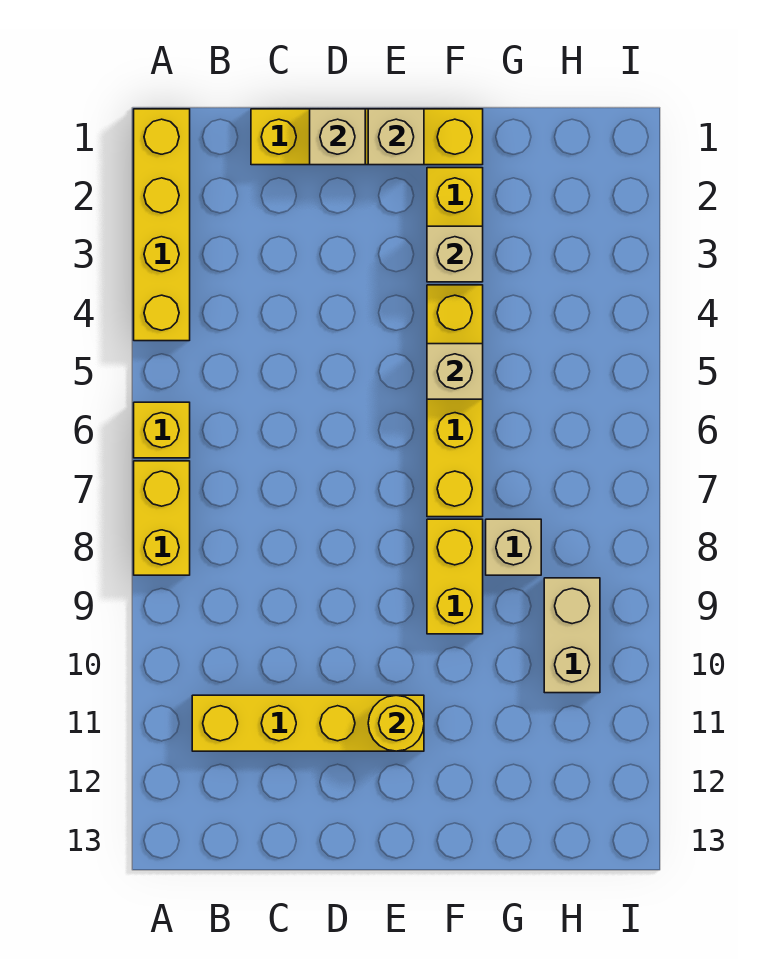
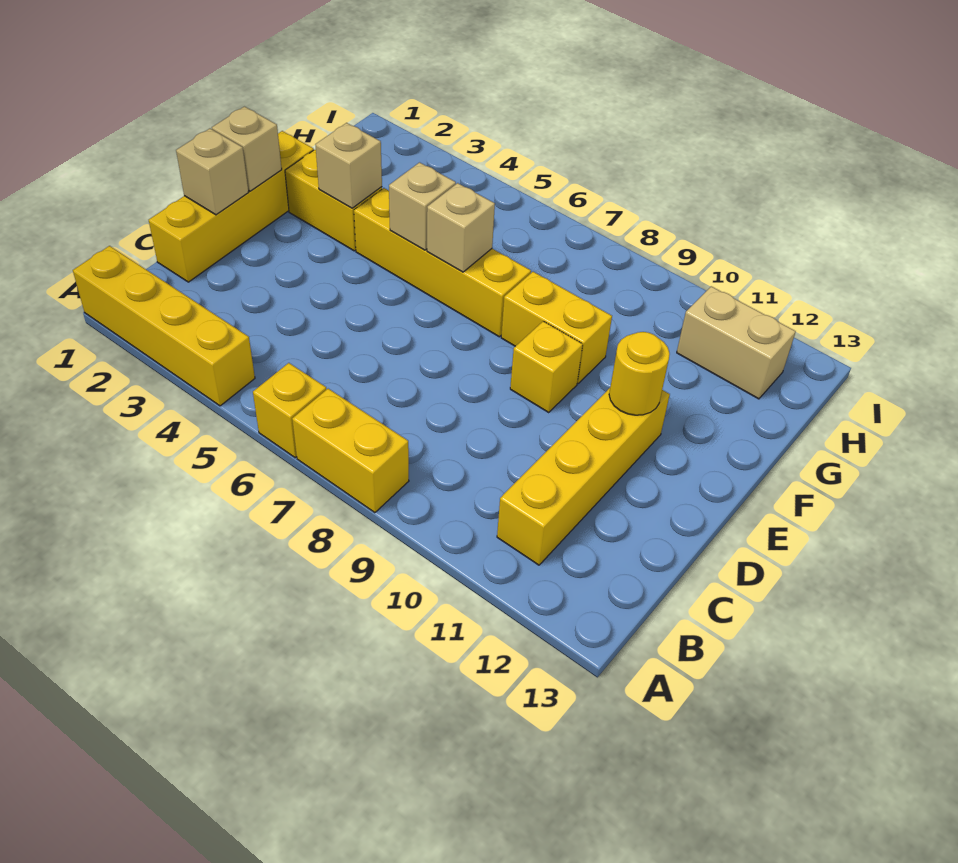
none -> yellow brick E9 level 1
tan brick G8 level 1 -> tan brick F6 level 2
tan brick H9:H10 level 1 -> tan brick H11:H12 level 1

